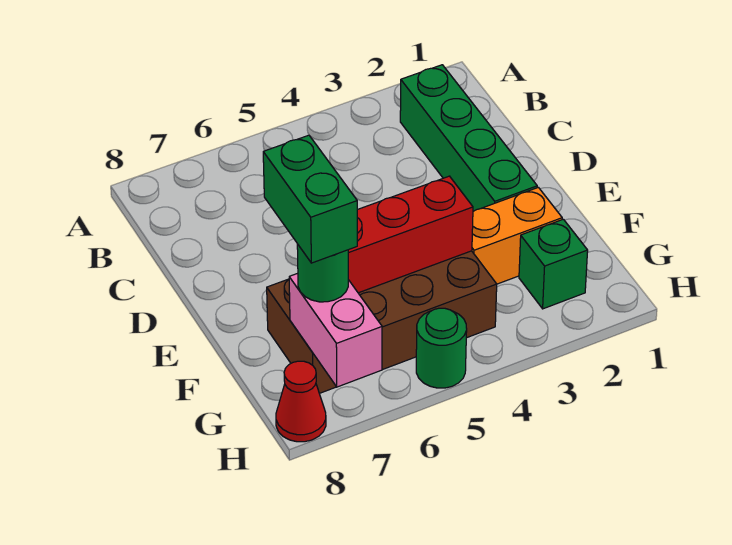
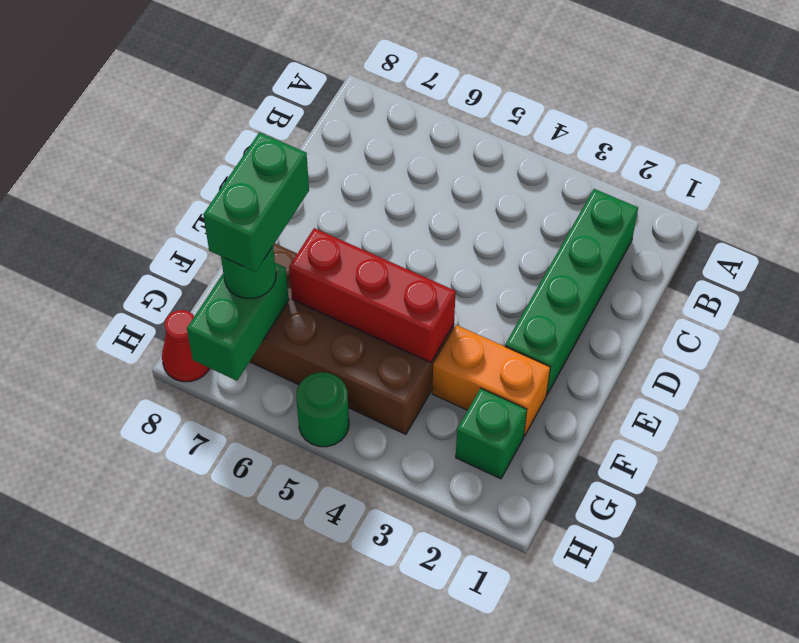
pink brick G7:H7 level 2 -> green brick G7:H7 level 2

